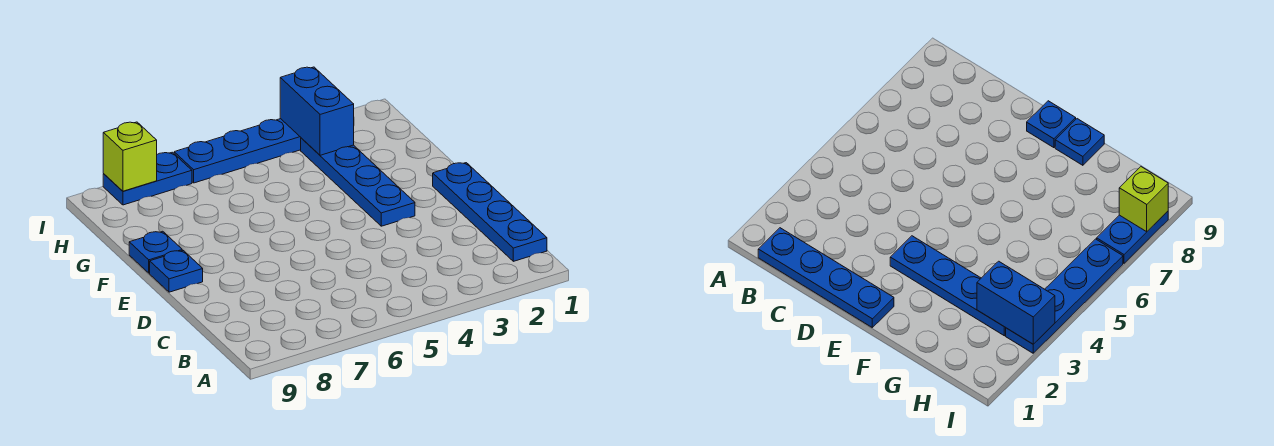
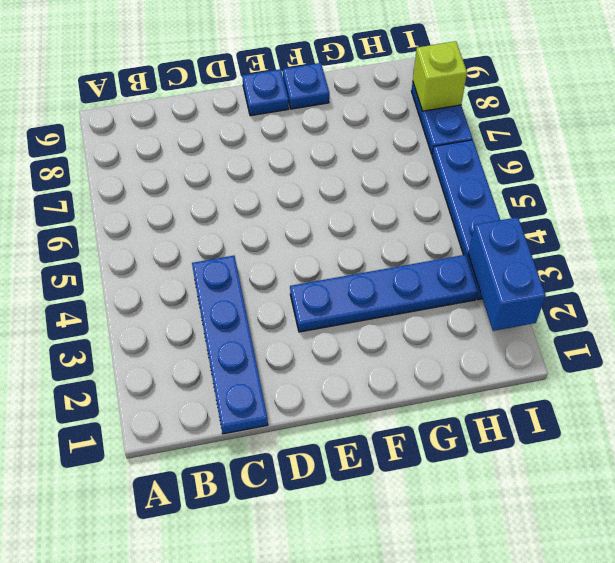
blue plate B1:E1 level 1 -> blue plate C1:C4 level 1
blue brick H3:I3 level 2 -> blue brick I2:I3 level 2

